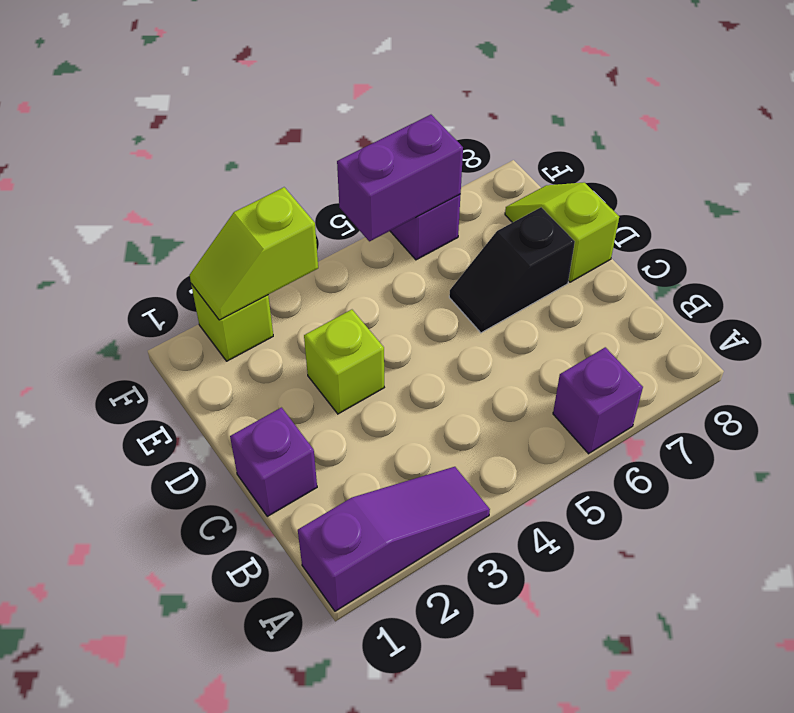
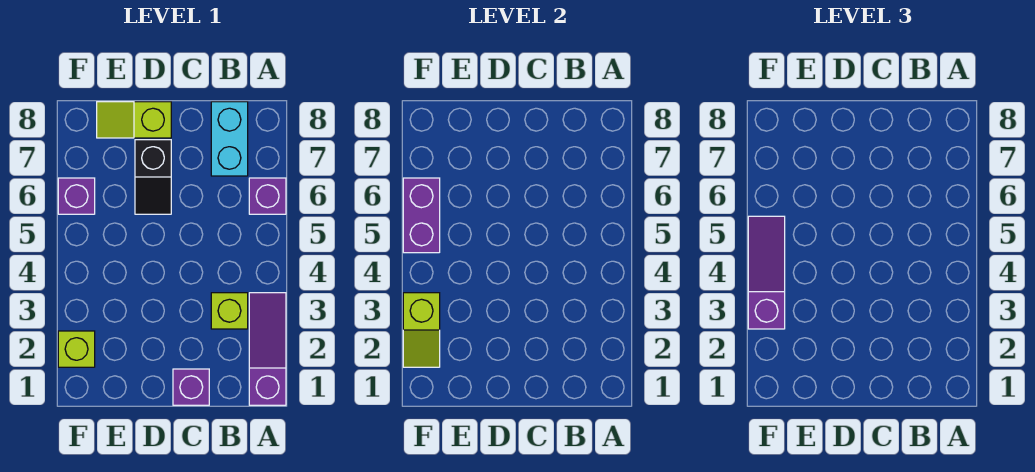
none -> cyan brick B7:B8 level 1
lime brick D3 level 1 -> lime brick B3 level 1
none -> purple slope F3:F5 level 3 top 3

